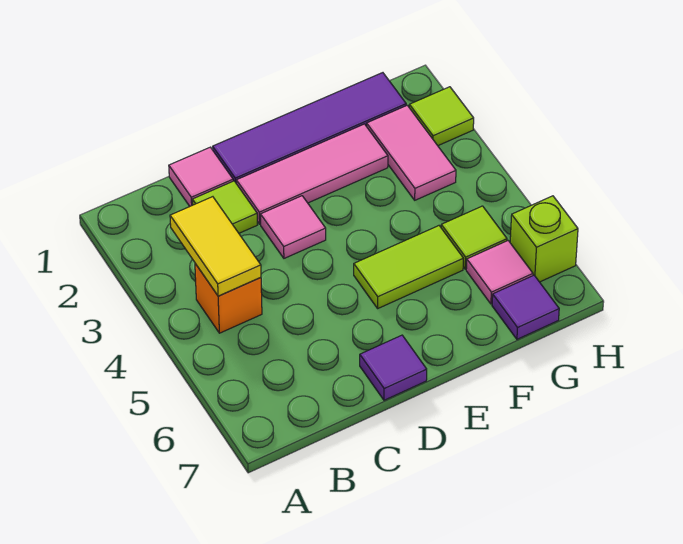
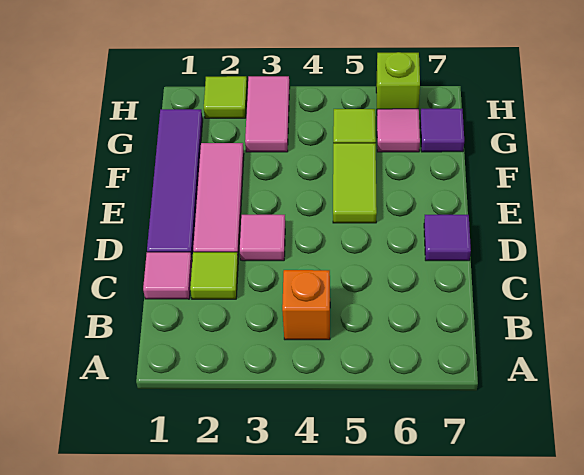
yellow tile B3:B4 level 2 -> none
pink tile G2:G3 level 1 -> pink tile G3:H3 level 1

